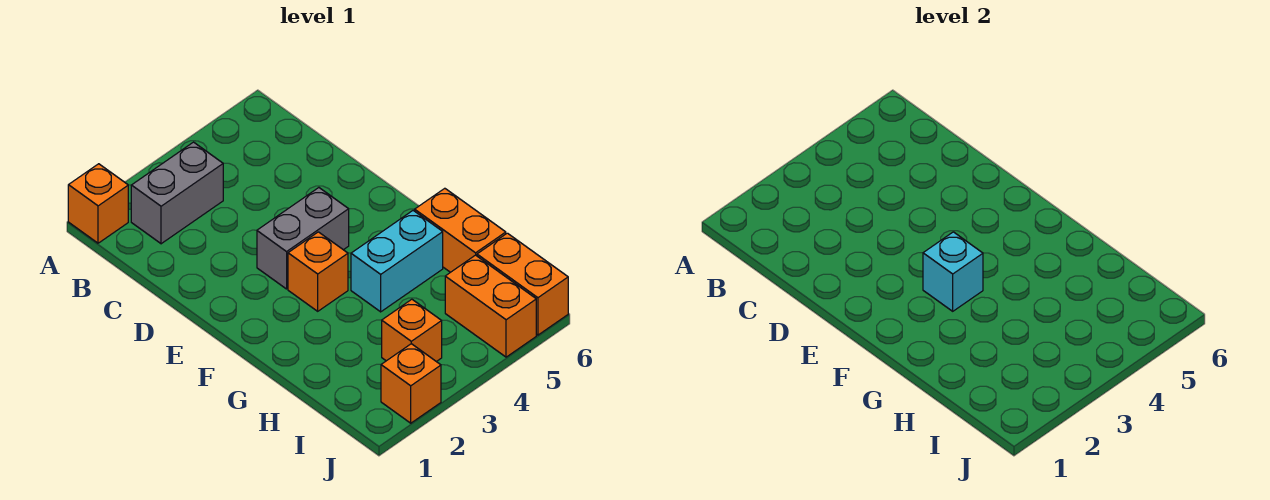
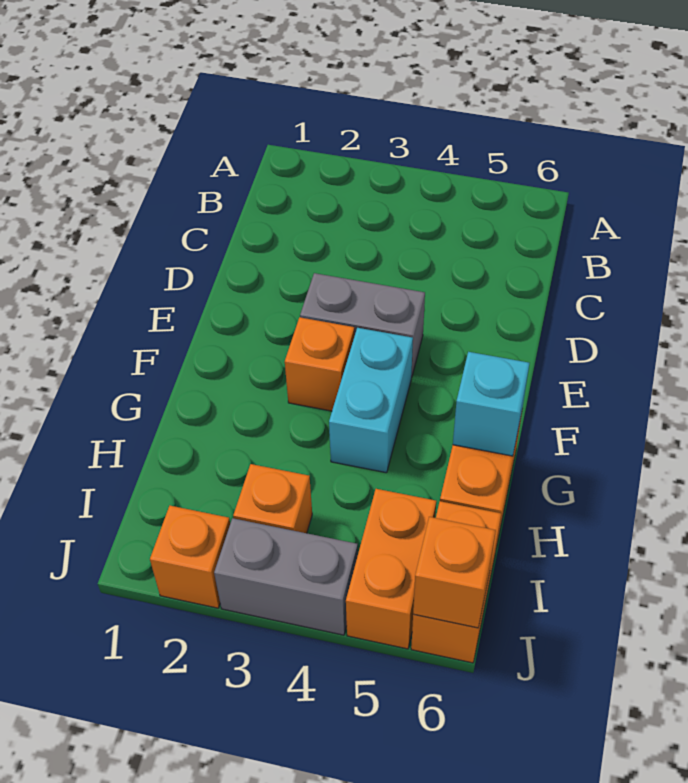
orange brick A1 level 1 -> orange brick J6 level 2
grey brick B2:B3 level 1 -> grey brick J3:J4 level 1
cyan brick F3 level 2 -> cyan brick G6 level 2
cyan brick G4:G5 level 1 -> cyan brick F4:G4 level 1

